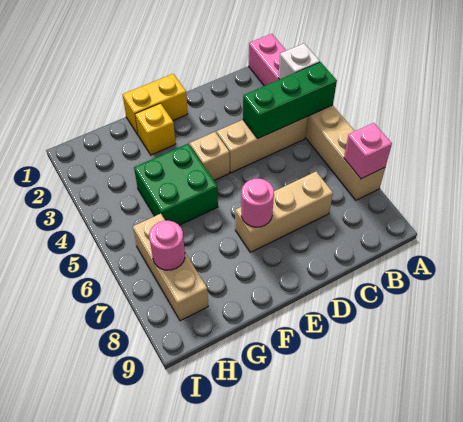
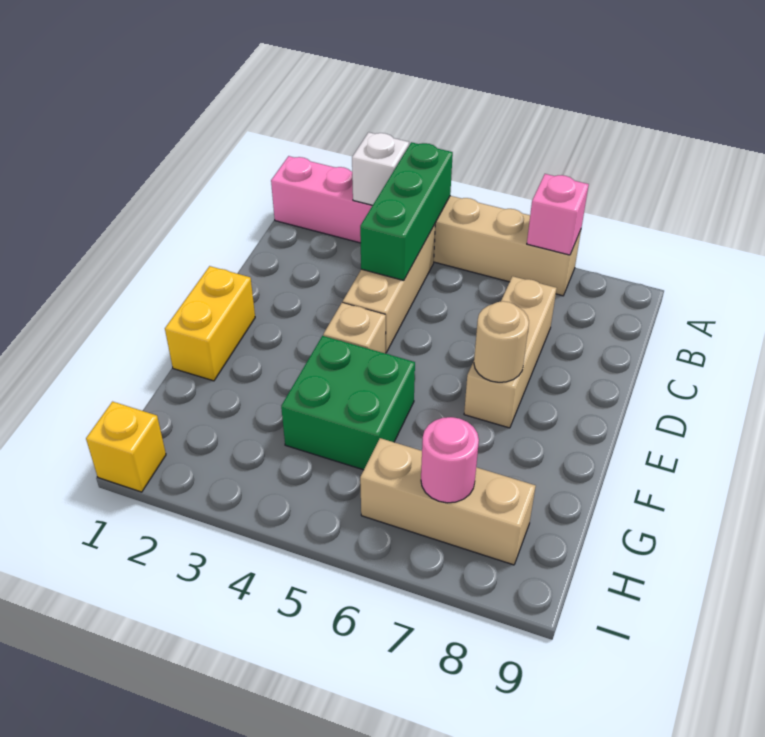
pink round brick E7 level 2 -> tan round brick E7 level 2
yellow brick F2 level 1 -> yellow brick I1 level 1

